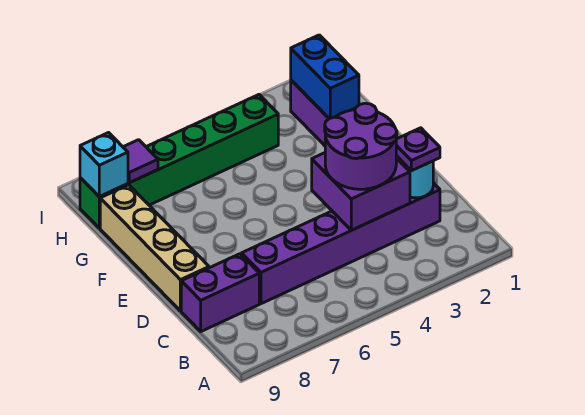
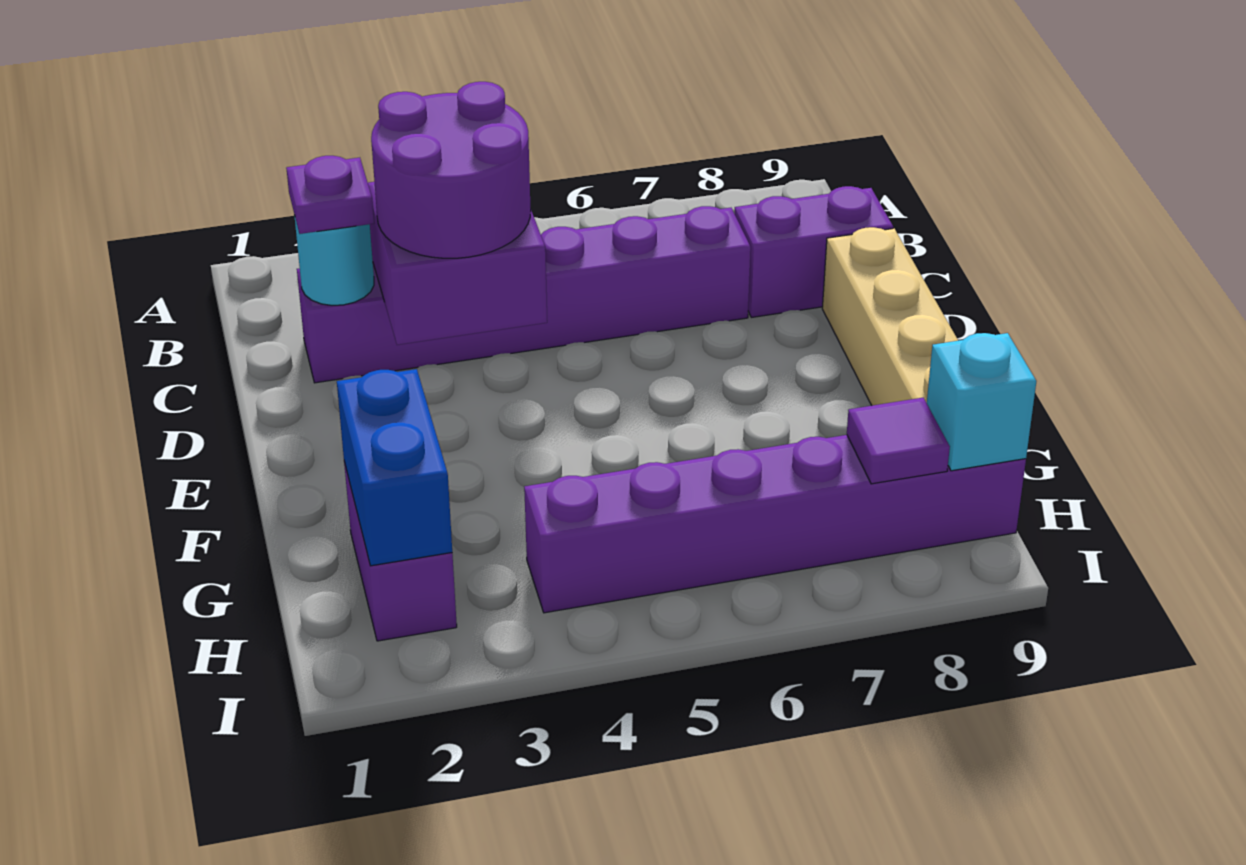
green brick H4:H9 level 1 -> purple brick H4:H9 level 1

